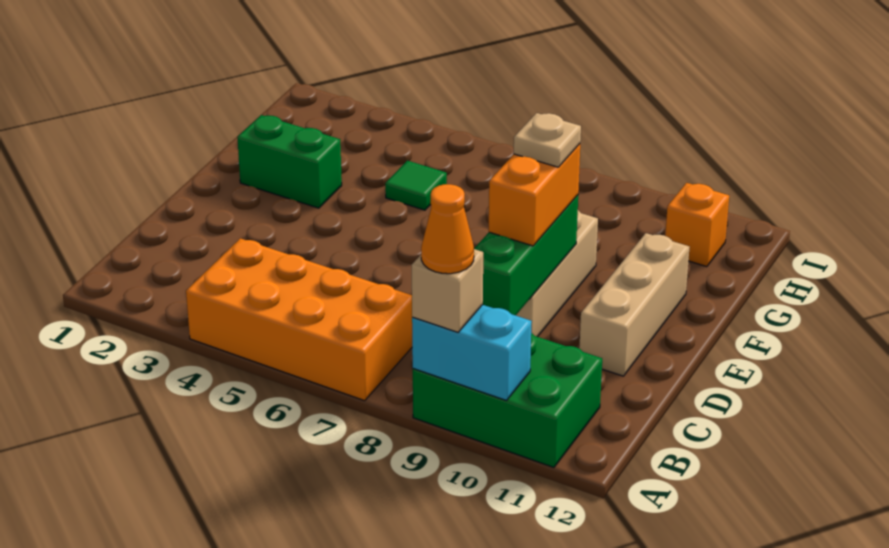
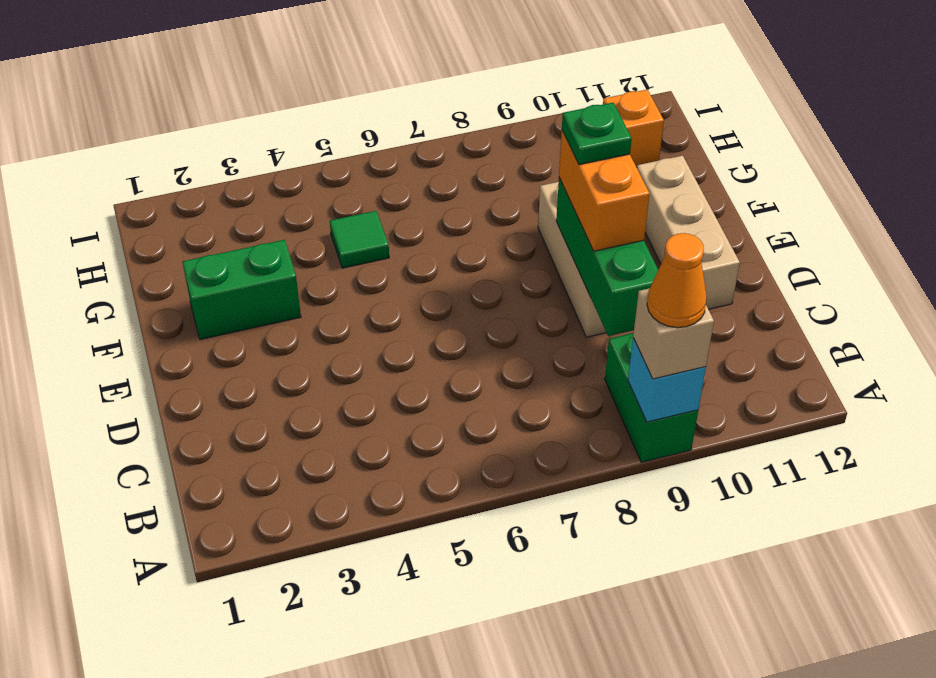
orange brick A4:B7 level 1 -> none
green brick A9:B11 level 1 -> green brick A9:B9 level 1
cyan brick A9:A10 level 2 -> cyan brick A9 level 2
tan plate E9 level 4 -> green plate E9 level 4

